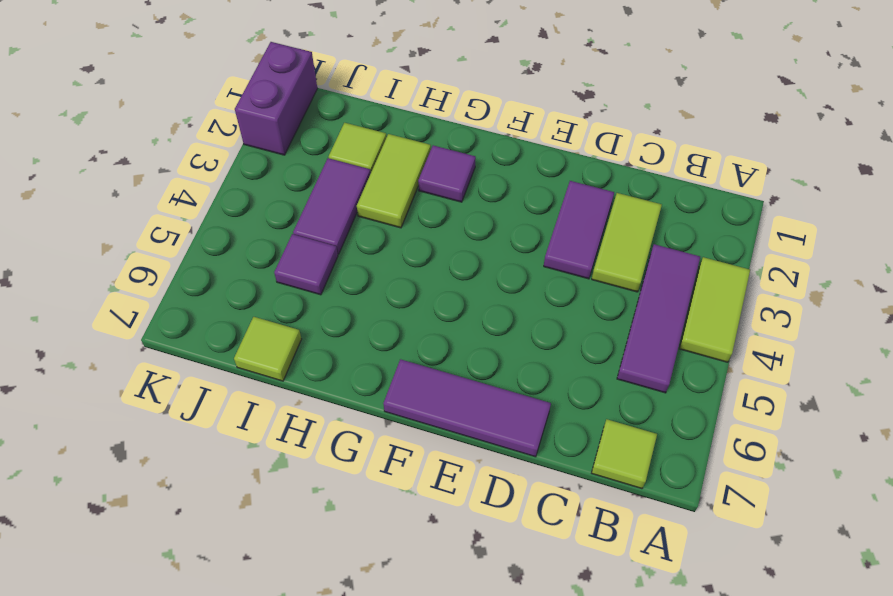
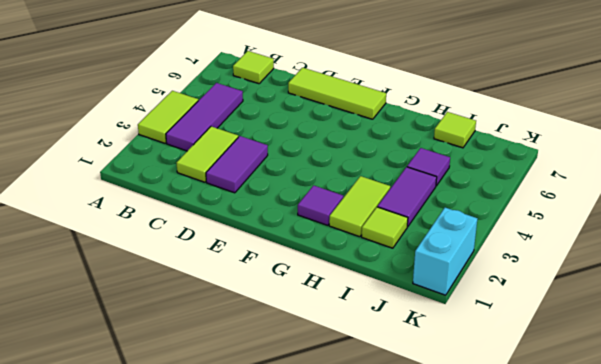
purple tile D7:F7 level 1 -> lime tile D7:F7 level 1
purple brick K1:K2 level 1 -> cyan brick K1:K2 level 1

